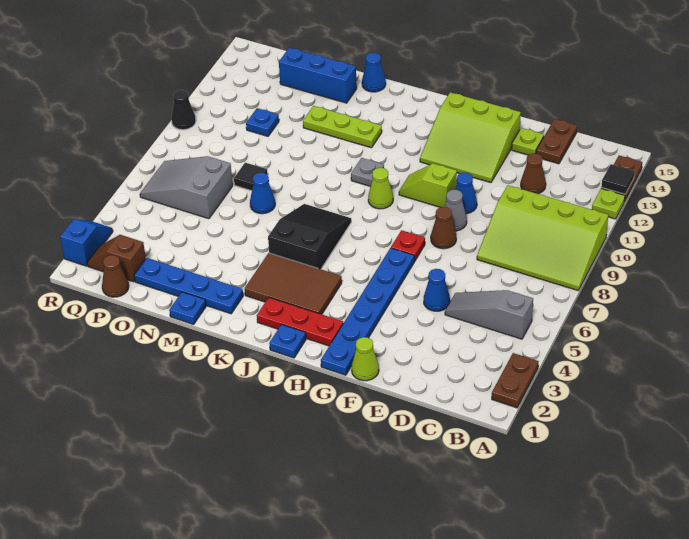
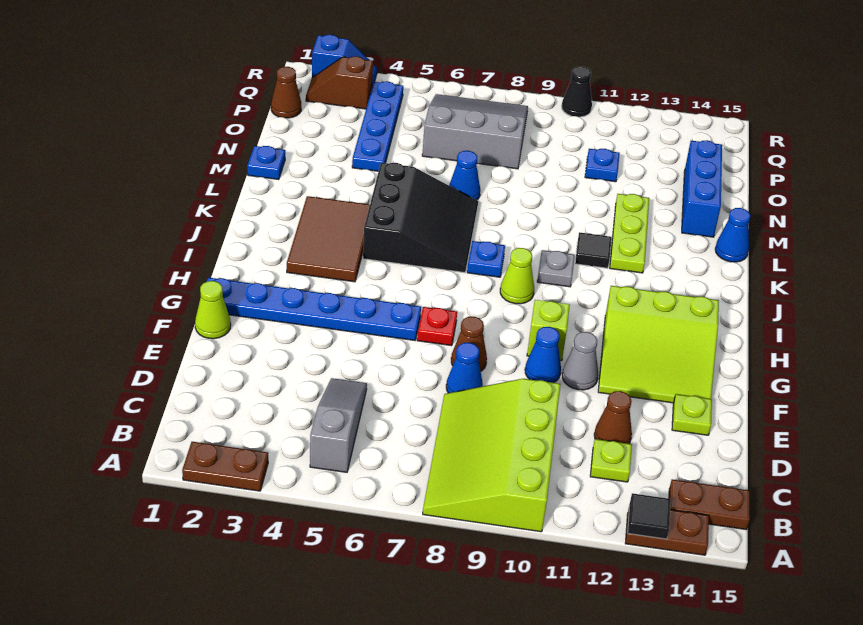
lime plate A12 level 1 -> lime plate C12 level 1
brown plate D14:D15 level 1 -> brown plate B14:B15 level 1
blue cone E5 level 1 -> blue cone E8 level 1
grey cone F9 level 1 -> grey cone F11 level 1
lime slope F12:H14 level 1 top 14 -> lime slope F12:H14 level 1 top H
red plate H2:J2 level 1 -> none
blue plate I1 level 1 -> blue plate J8 level 1
black slope J5:K7 level 1 top 5 -> black slope J5:L7 level 1 top 5
blue plate L2:O2 level 1 -> blue plate N4:Q4 level 1
black tile N8 level 1 -> black tile K11 level 1
grey slope O6:Q7 level 1 top O -> grey slope O6:Q8 level 1 top O
brown slope P2:Q2 level 1 top P -> brown slope Q2:Q3 level 1 top 3

